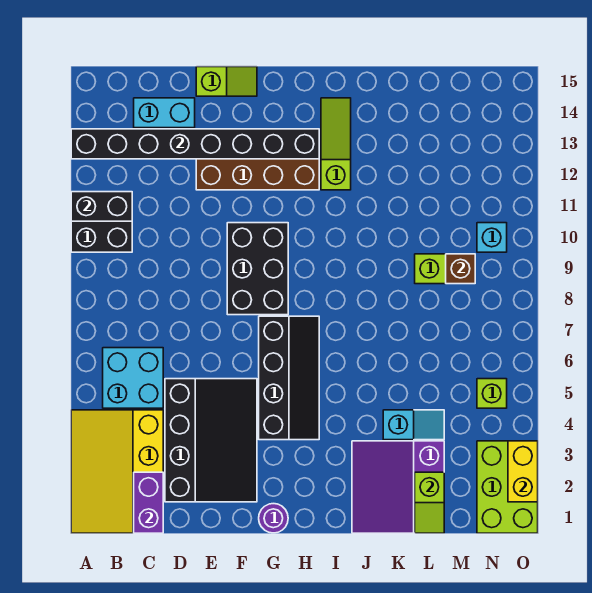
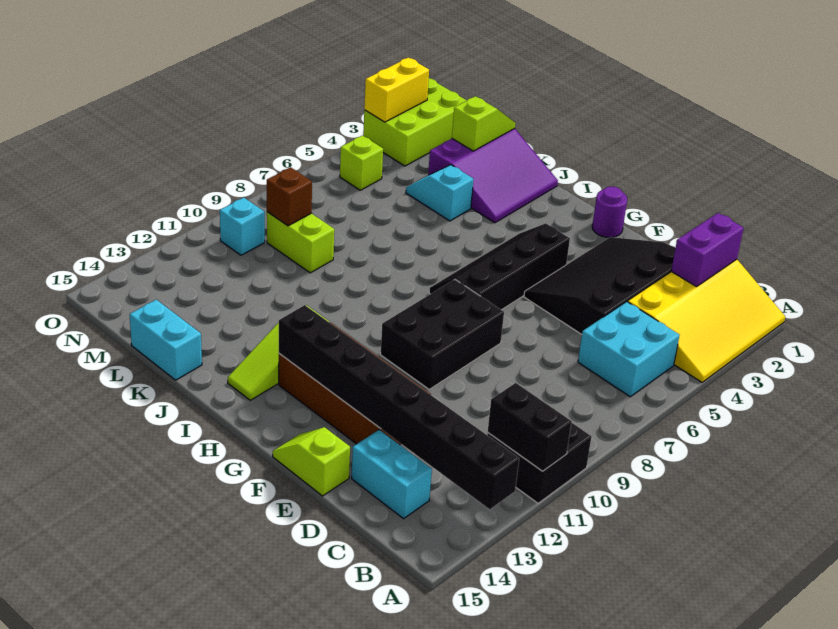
none -> cyan brick K15:L15 level 1

